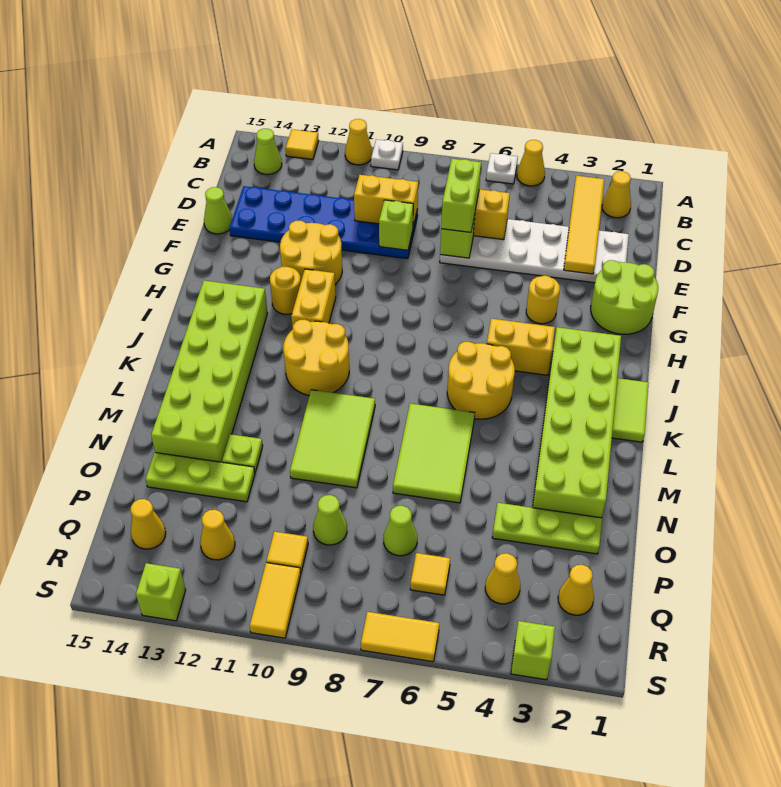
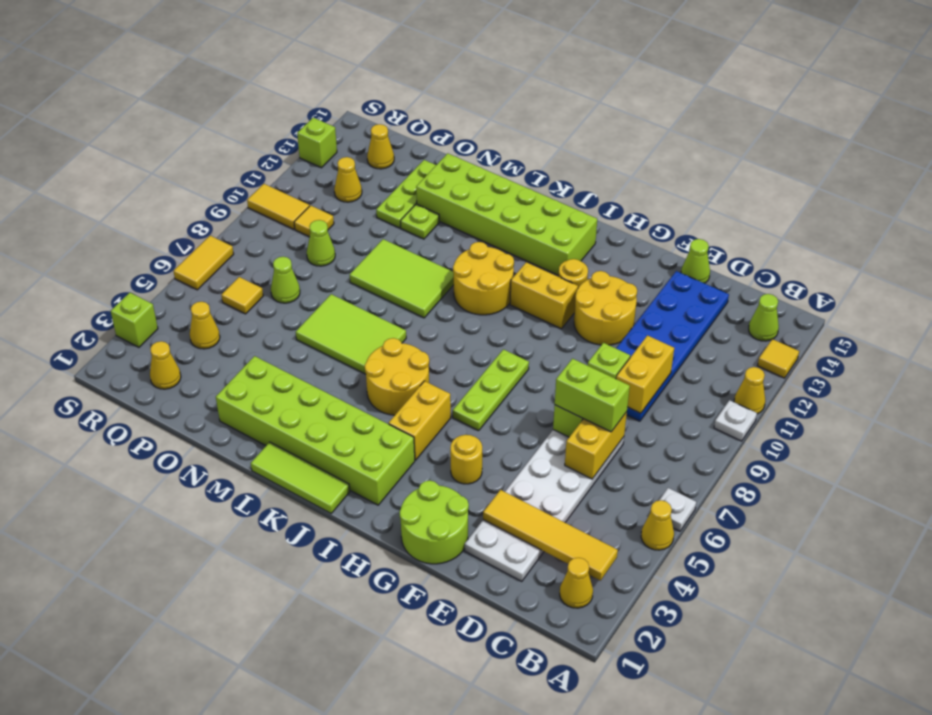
lime tile J1:K1 level 1 -> lime tile J1:L1 level 1
lime plate O2:O4 level 1 -> lime plate H6:H8 level 1

